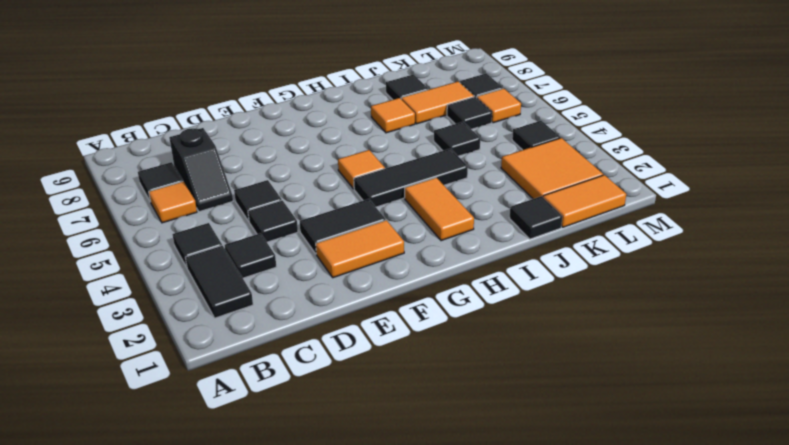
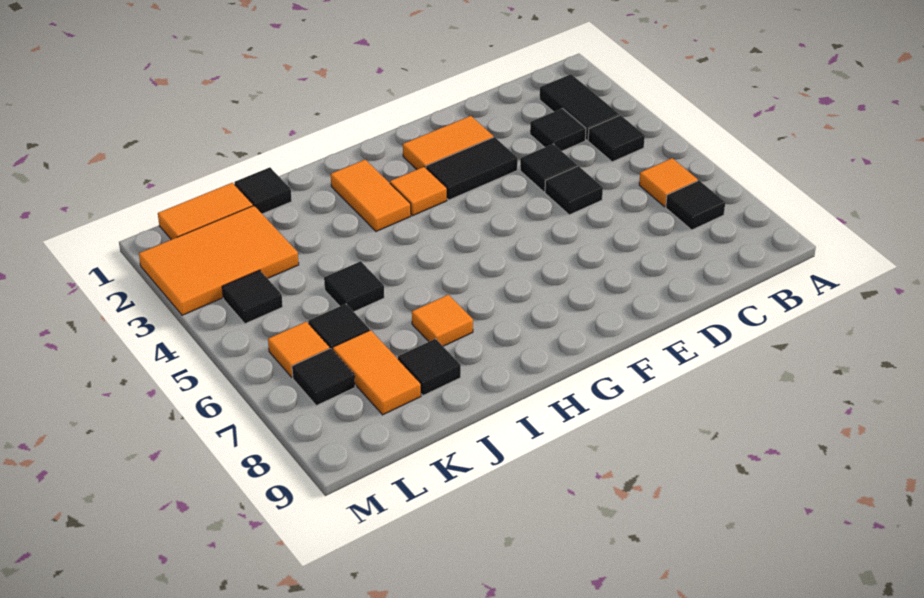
black slope C6:C7 level 1 top 7 -> none
black tile G4:I4 level 1 -> none
orange tile G5 level 1 -> orange tile G3 level 1
orange tile J7:K7 level 1 -> orange tile K7:K8 level 1
orange tile K2:L3 level 1 -> orange tile K2:M3 level 1

